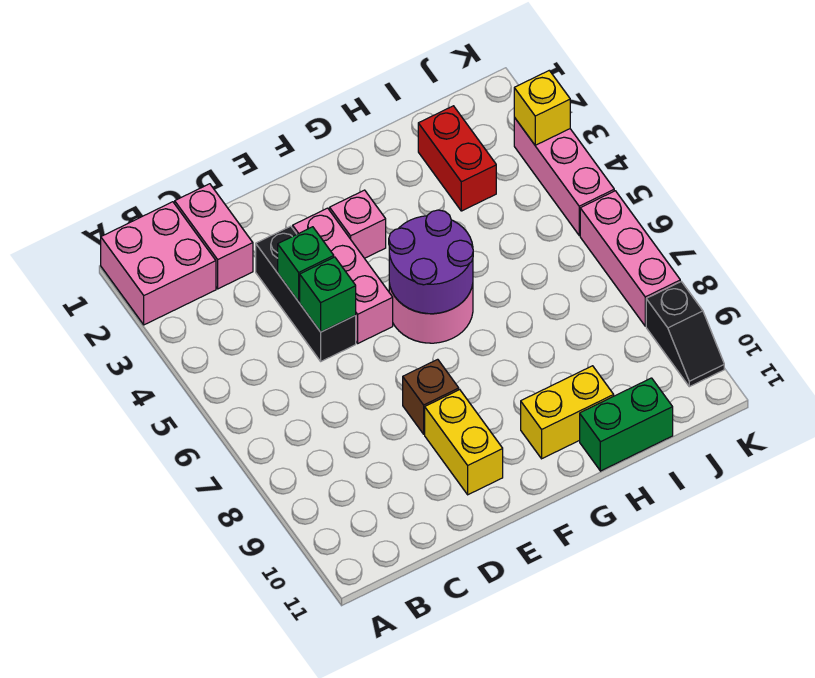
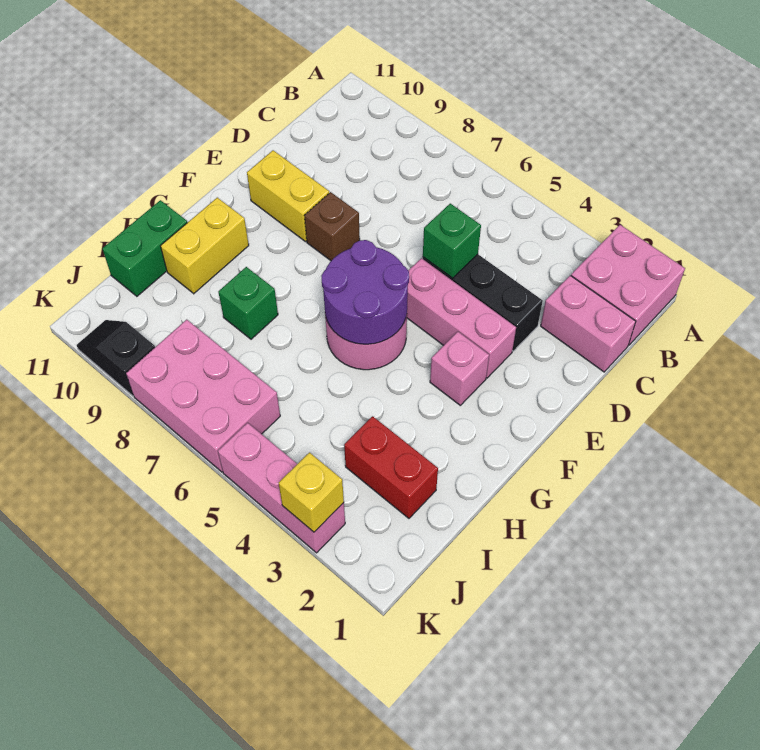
green brick D4 level 2 -> green brick H8 level 1
pink brick K6:K8 level 1 -> pink brick J6:K8 level 1

